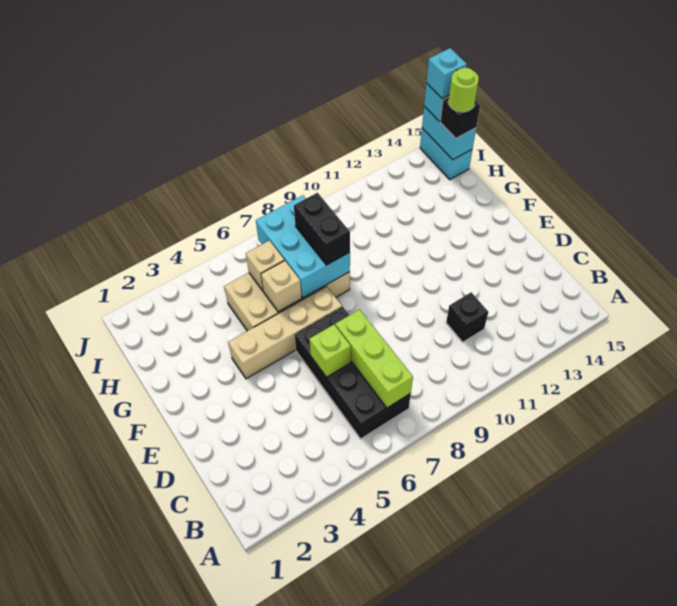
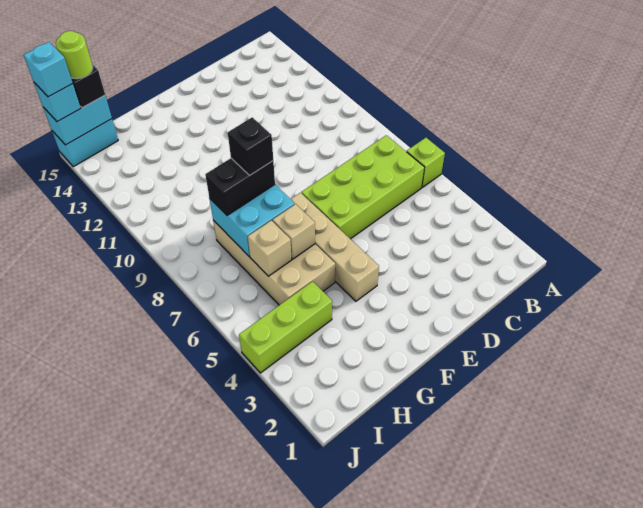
black brick B6:E7 level 1 -> lime brick B6:E7 level 1
lime brick B7:D7 level 2 -> lime brick H4:J4 level 1
black brick C11 level 1 -> black brick G8 level 4
lime brick D6 level 2 -> lime brick A6 level 1
cyan brick G7:I8 level 2 -> cyan brick G7:H8 level 2

